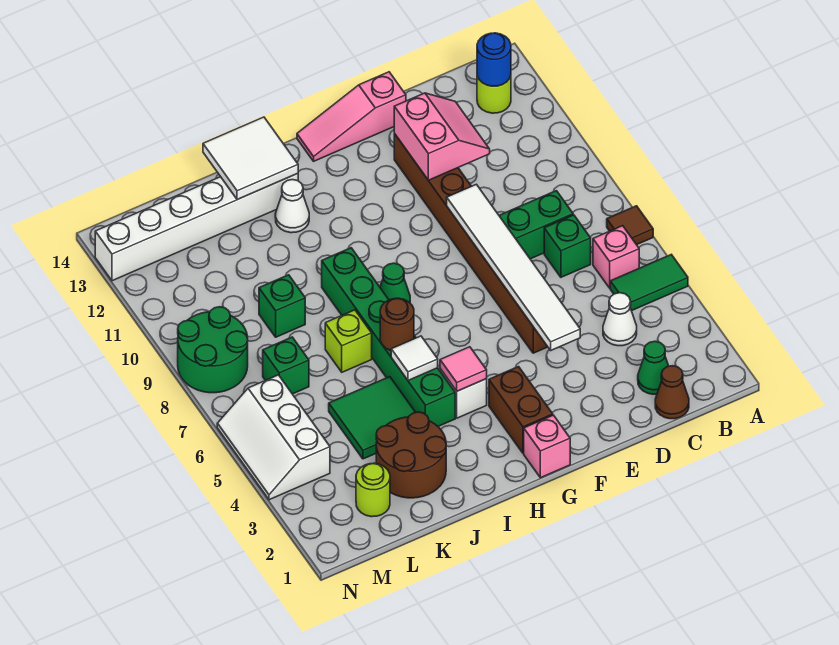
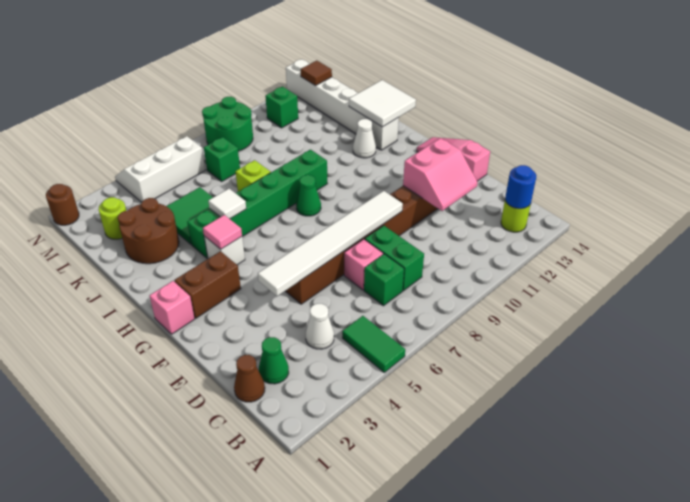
brown tile A7 level 1 -> brown tile M13 level 2
pink brick B6 level 1 -> pink brick D7 level 1
brown round brick I6 level 2 -> brown round brick N1 level 1
green brick K9 level 1 -> green brick M11 level 1

